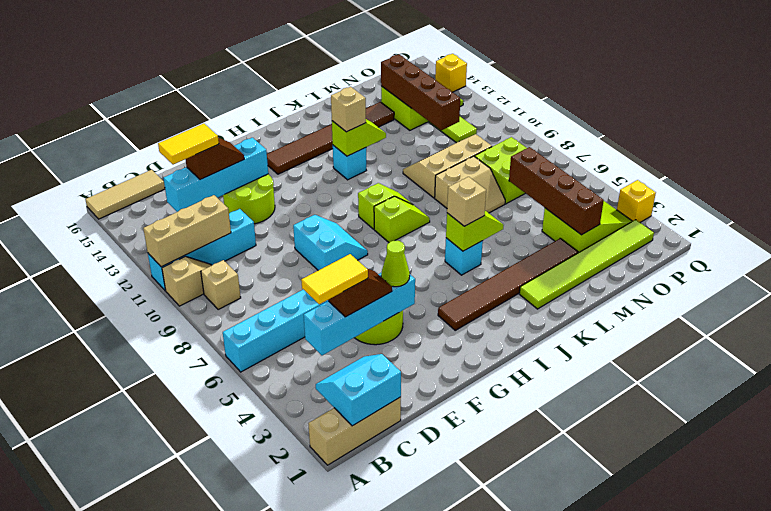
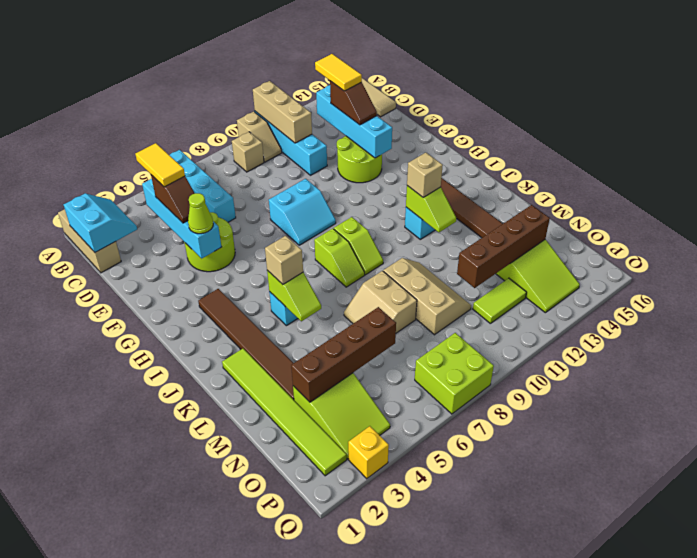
lime brick N7:O8 level 1 -> lime brick P7:Q8 level 1
yellow brick Q14 level 1 -> none

